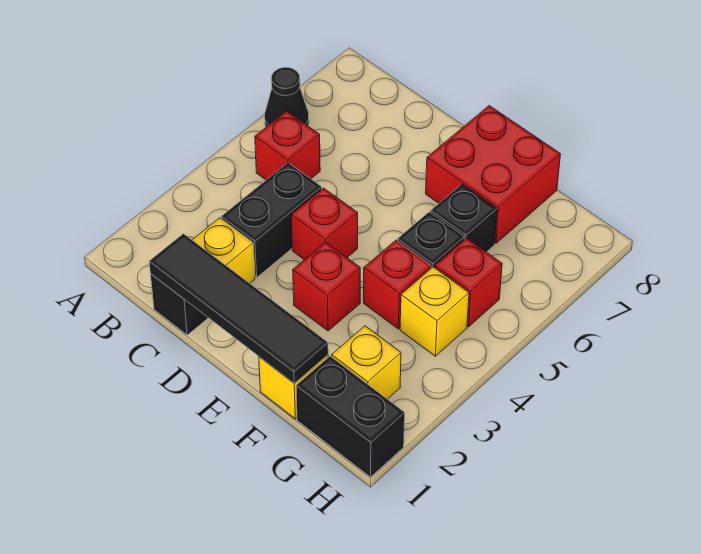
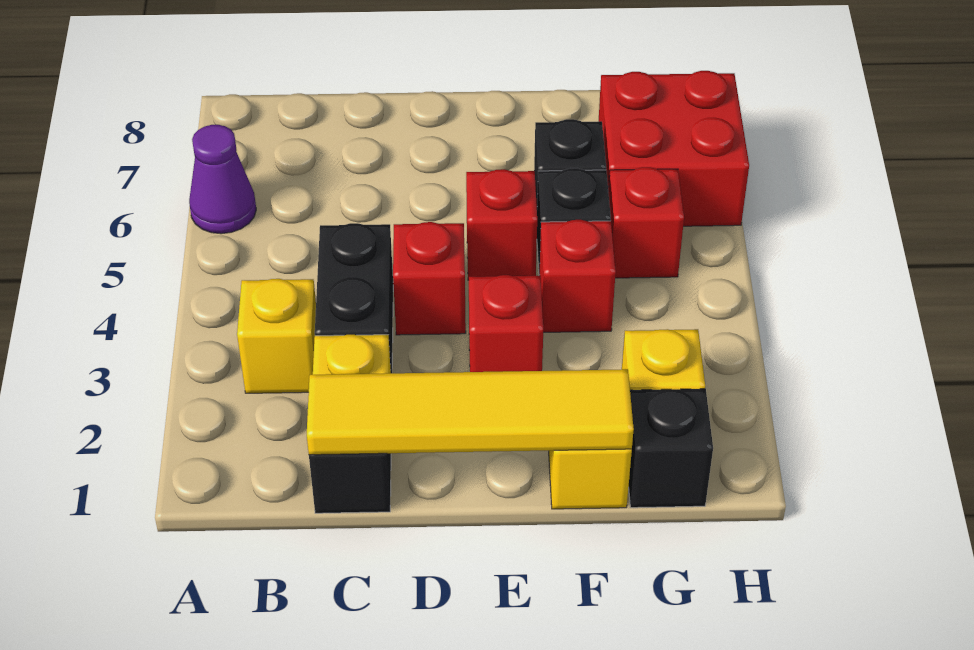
black cone A6 level 1 -> purple cone A6 level 1
red brick B5 level 1 -> red brick E5 level 1
black tile C1:F1 level 2 -> yellow tile C1:F1 level 2
red brick E7:F8 level 1 -> red brick G6:H7 level 1
black brick G1:H1 level 1 -> black brick G1 level 1
yellow brick G4 level 1 -> yellow brick B3 level 1

